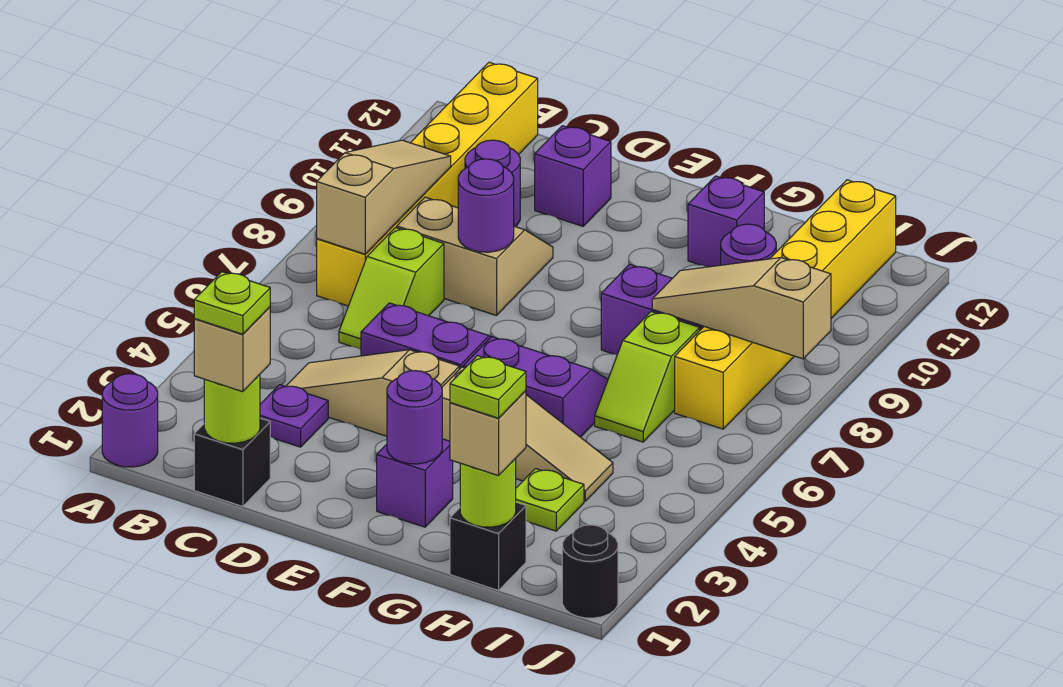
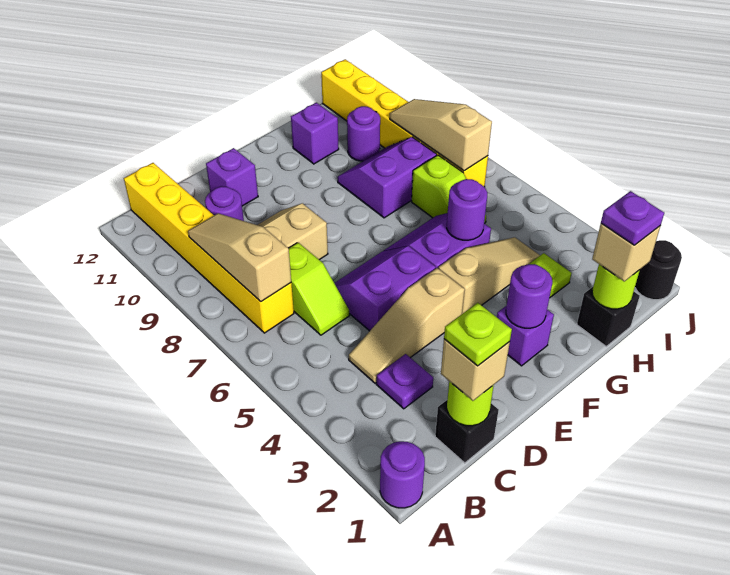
purple round brick D8 level 2 -> purple round brick G5 level 2
lime plate H1 level 4 -> purple plate H1 level 4
tan slope H8:J8 level 2 top J -> tan slope I7:I9 level 2 top 7

